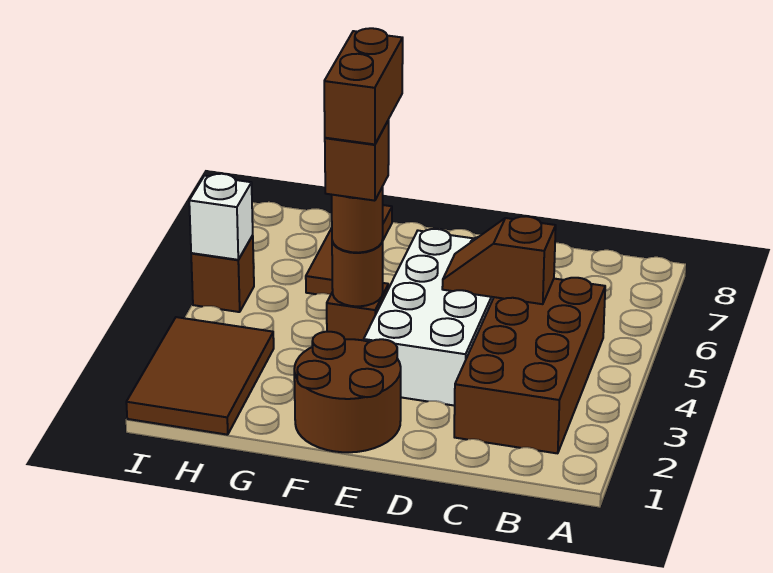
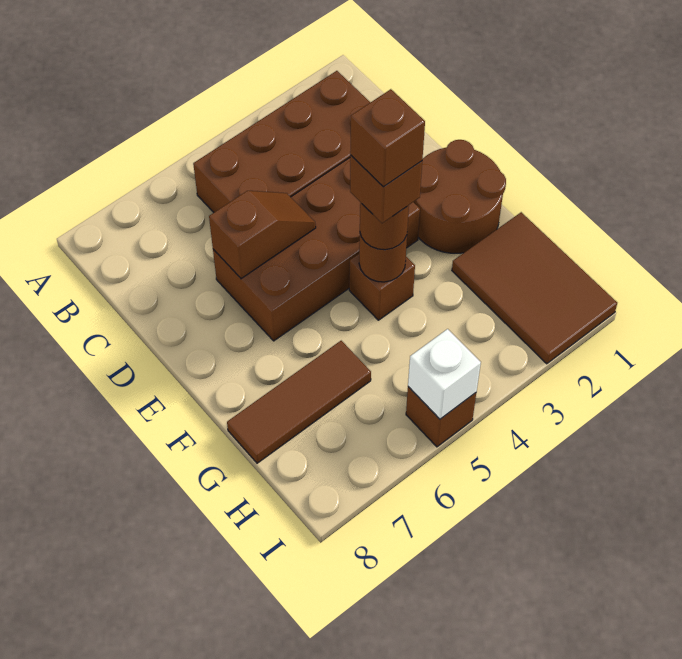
brown slope C5:D5 level 2 top C -> brown slope D5:D6 level 2 top 6
white brick D3:E6 level 1 -> brown brick D3:E6 level 1
brown brick F4:F5 level 5 -> brown brick F4 level 5
brown tile H1:I3 level 1 -> brown tile G1:I2 level 1

